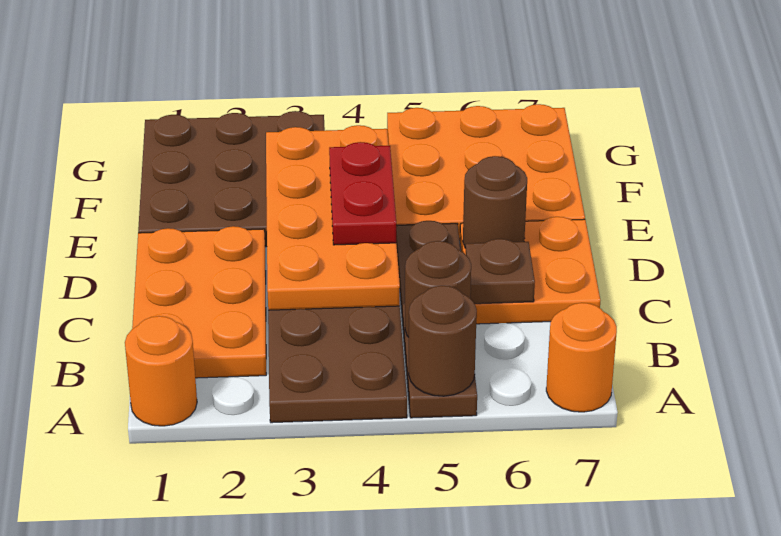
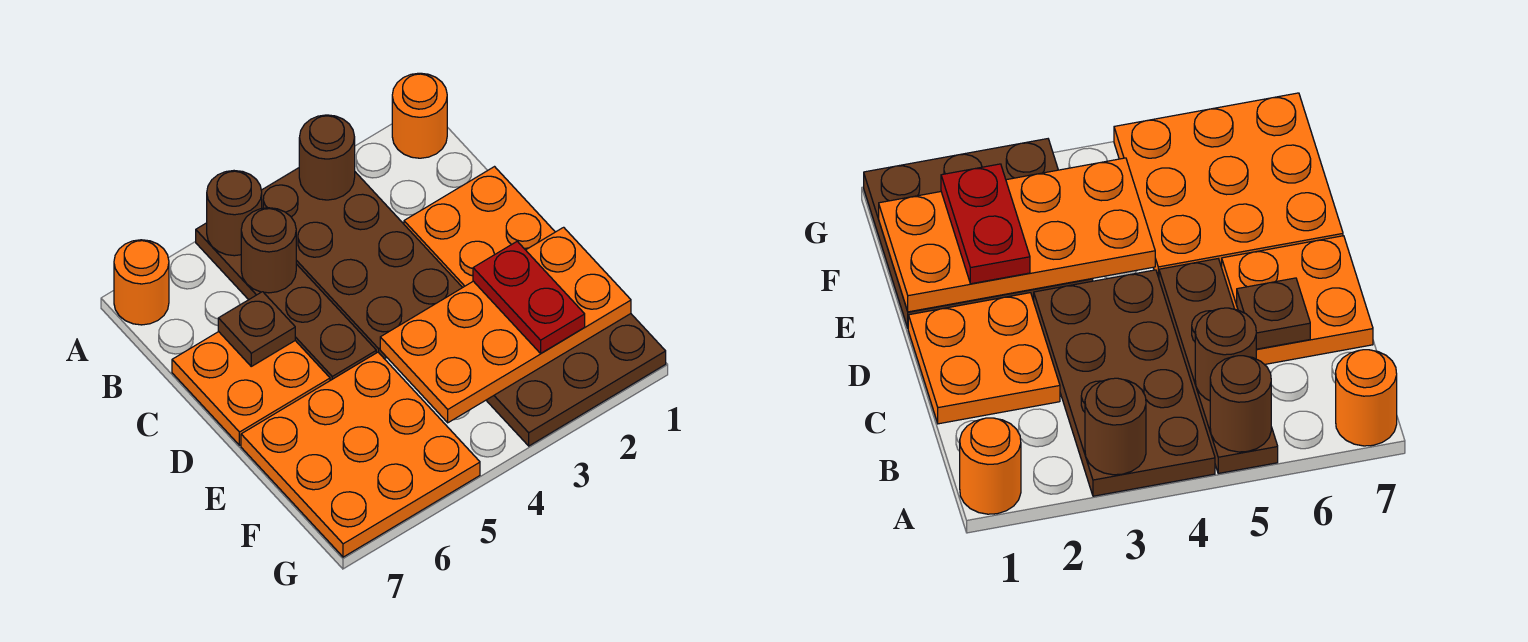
orange plate B1:D2 level 1 -> orange plate C1:D2 level 1
orange plate C3:F4 level 2 -> orange plate E1:F4 level 2
red plate D4:E4 level 3 -> red plate E2:F2 level 3
brown round brick D6 level 2 -> brown round brick A3 level 2

